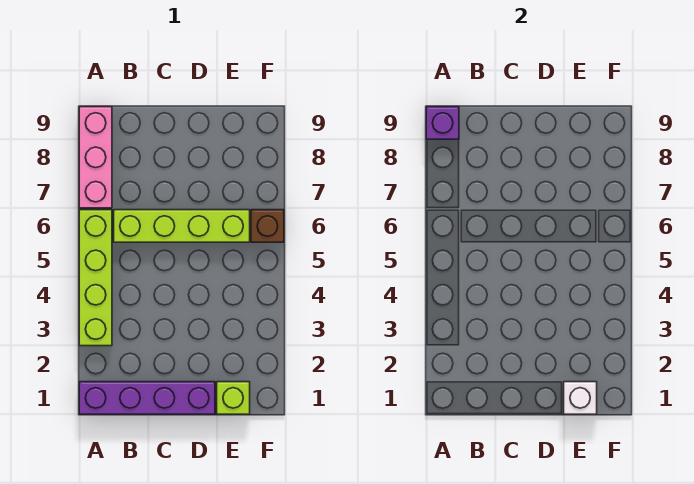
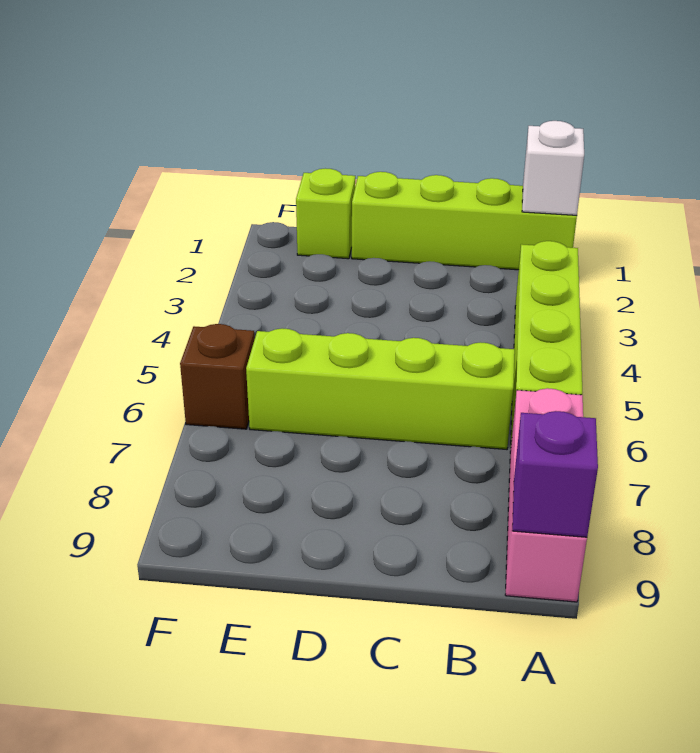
purple brick A1:D1 level 1 -> lime brick A1:D1 level 1
white brick E1 level 2 -> white brick A1 level 2

